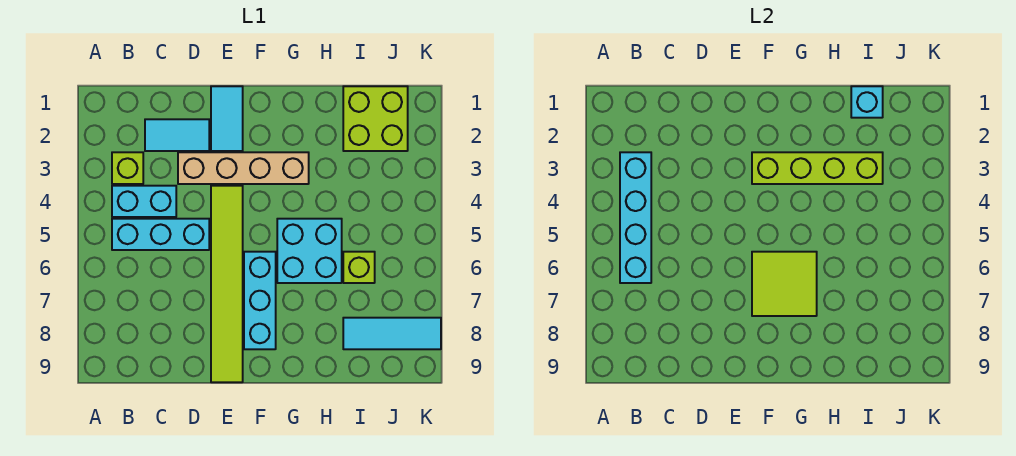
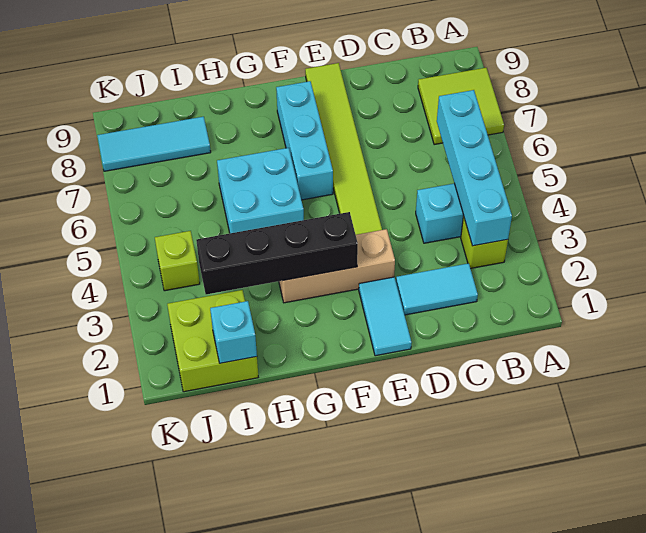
cyan brick B5:D5 level 1 -> none
tan brick D3:G3 level 1 -> tan brick E3:G3 level 1
lime brick F3:I3 level 2 -> black brick F3:I3 level 2
lime tile F6:G7 level 2 -> lime tile A7:B8 level 1
lime brick I6 level 1 -> lime brick J4 level 1

